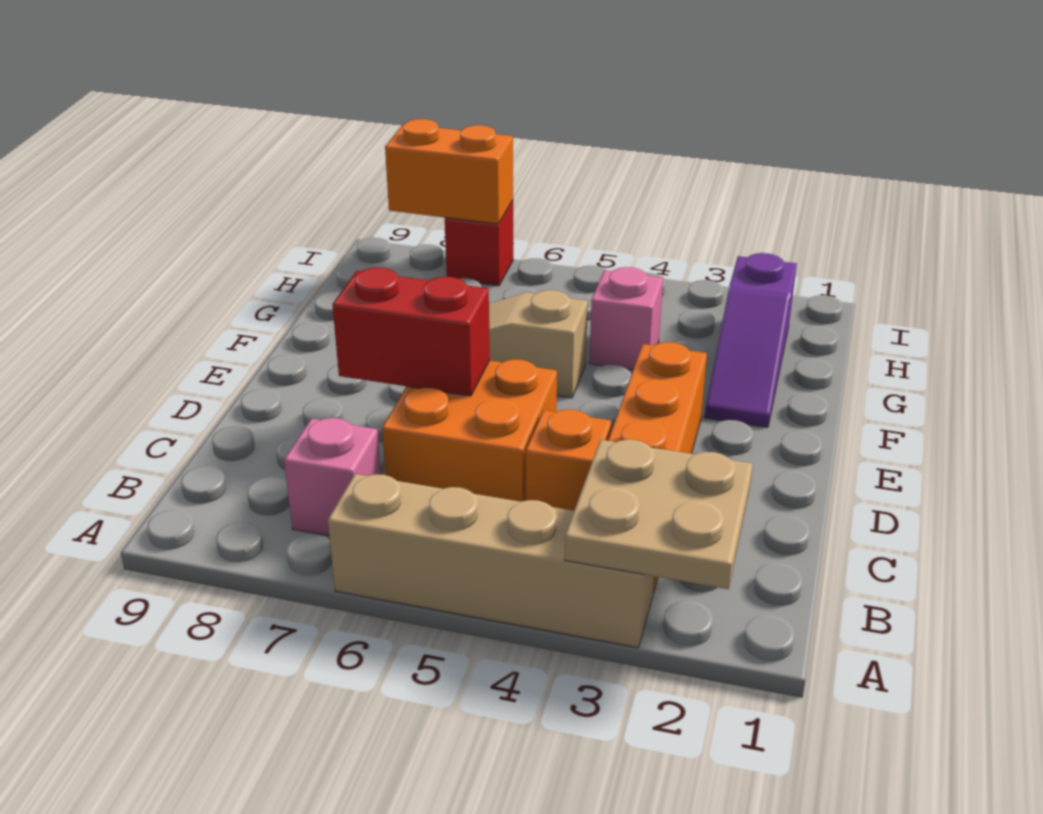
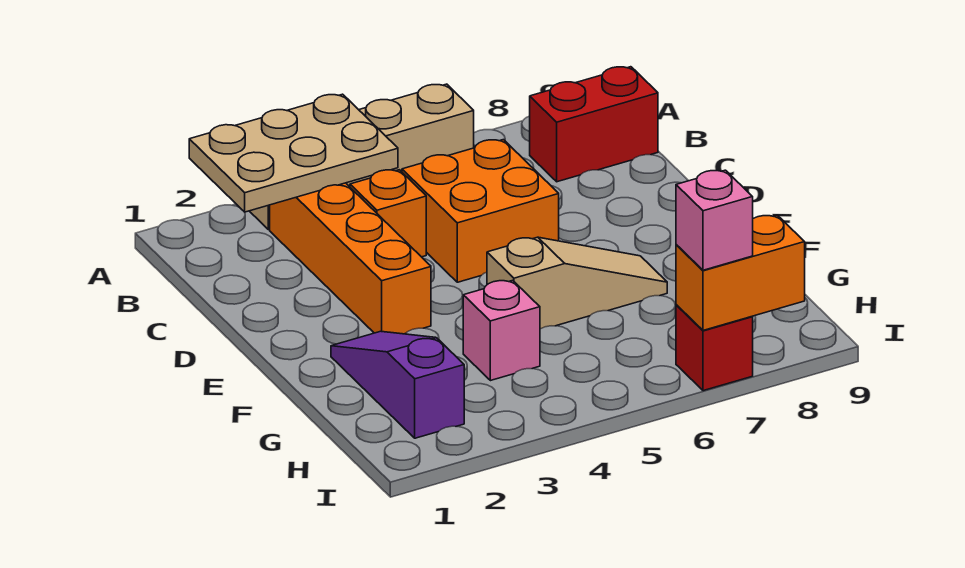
tan plate A2:B3 level 2 -> tan plate A2:B4 level 2
pink brick B7 level 1 -> pink brick I7 level 3
red brick D6:D7 level 2 -> red brick B8:B9 level 1

